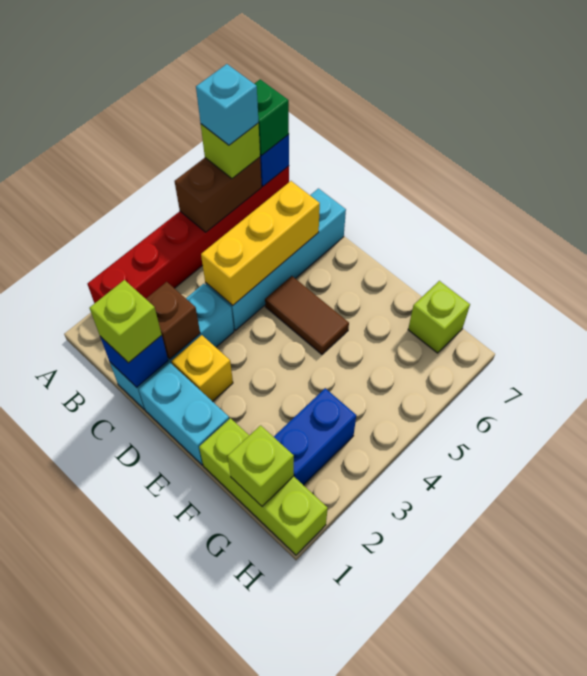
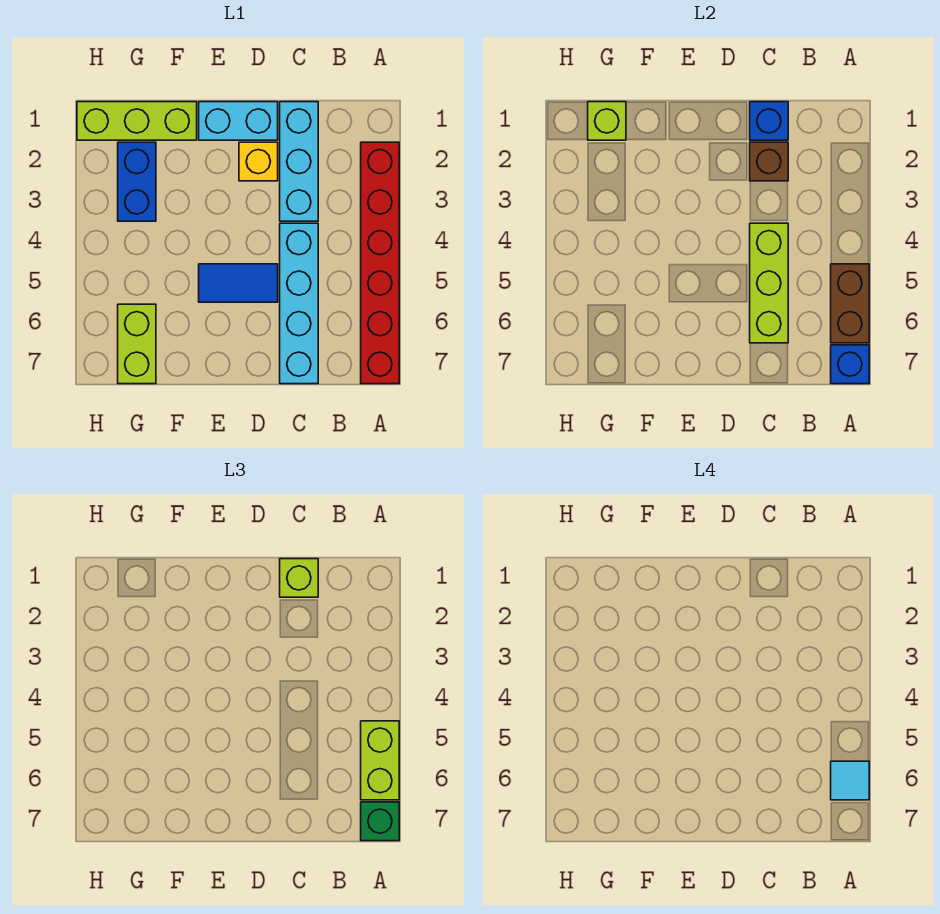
lime brick A6 level 3 -> lime brick A5:A6 level 3
cyan brick A6 level 4 -> cyan tile A6 level 4
yellow brick C4:C6 level 2 -> lime brick C4:C6 level 2
brown tile D5:E5 level 1 -> blue tile D5:E5 level 1
lime brick G7 level 1 -> lime brick G6:G7 level 1

